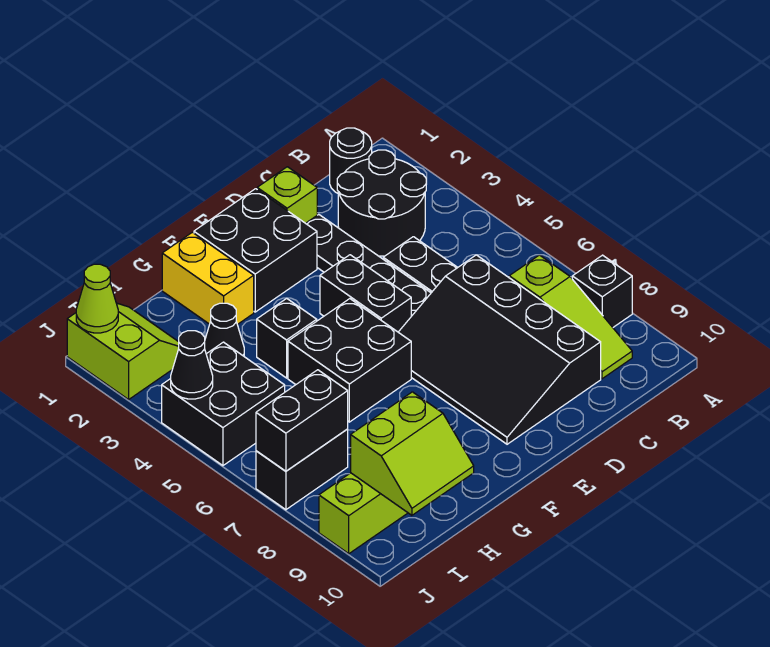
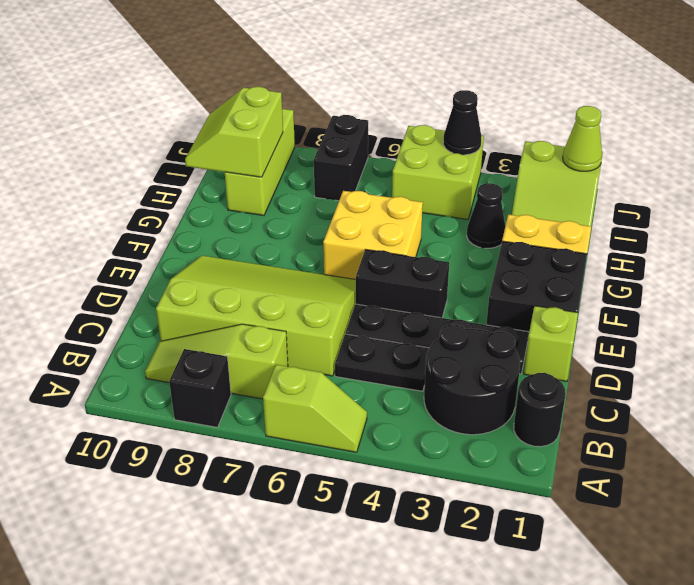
none -> lime slope A5:A6 level 1 top 6
black slope C6:E9 level 1 top C -> lime slope C6:E9 level 1 top C
black brick F5:G6 level 1 -> yellow brick F5:G6 level 1
black brick G4 level 1 -> none
black brick I4:J5 level 1 -> lime brick I4:J5 level 1
black brick I7:J7 level 2 -> none

